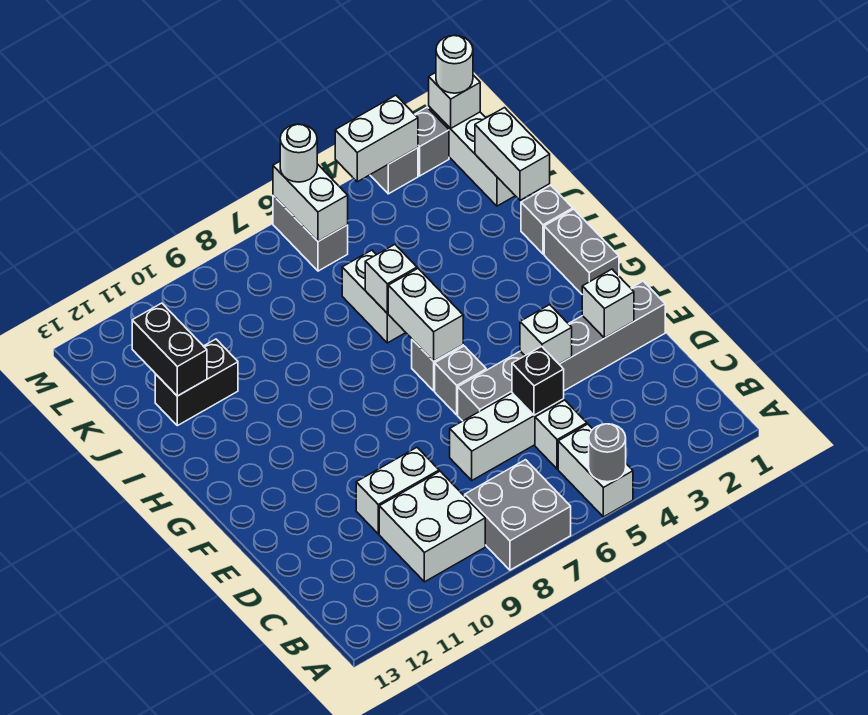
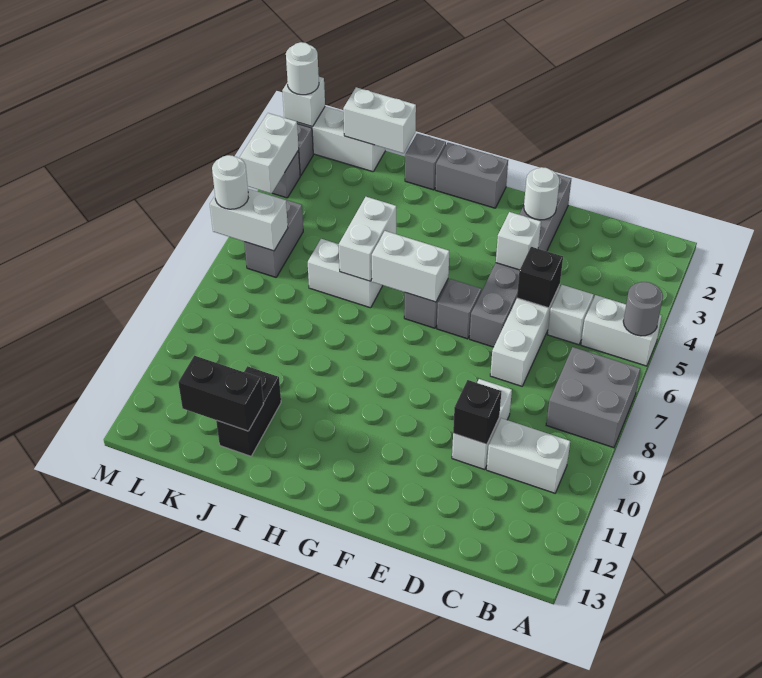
white brick B9:C10 level 1 -> white brick B10:C10 level 1
none -> black brick D10 level 2
white brick E2 level 2 -> white round brick E2 level 2
white brick I6 level 2 -> white brick I5:I6 level 2
grey brick L6:M6 level 1 -> grey brick L5:L6 level 1

